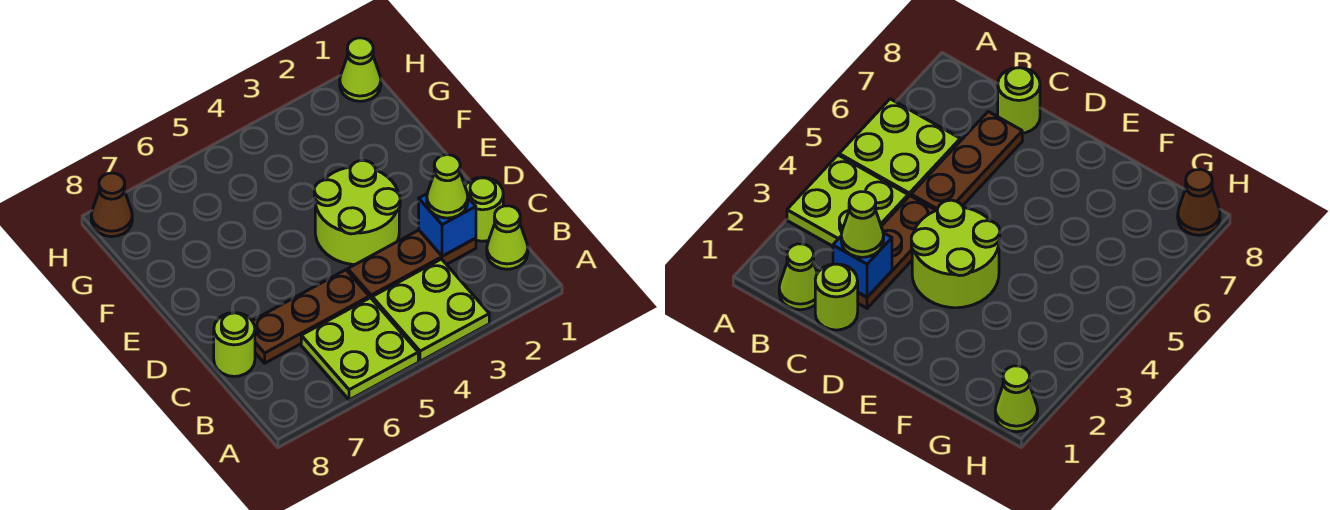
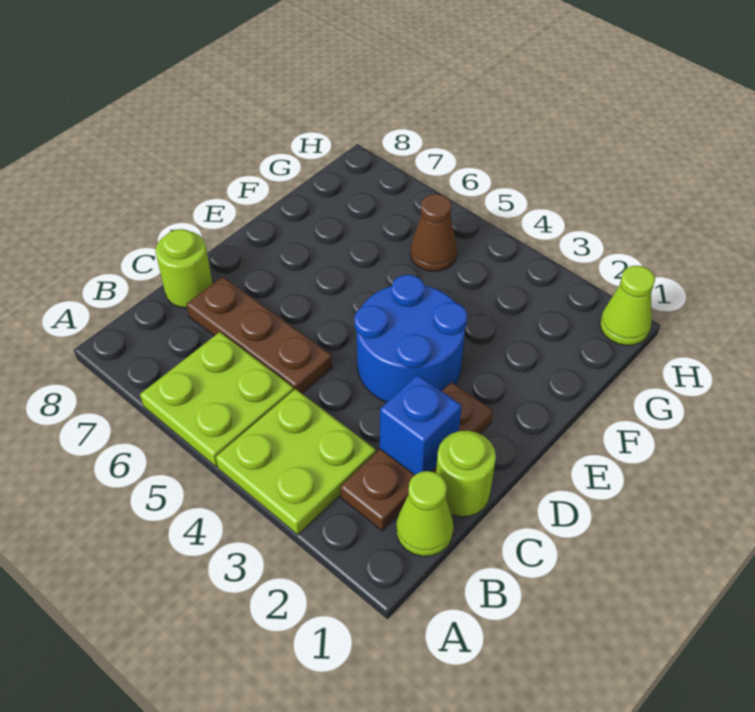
brown plate C2:C4 level 1 -> brown plate B2:D2 level 1
lime cone C2 level 3 -> none
lime round brick D3:E4 level 1 -> blue round brick D3:E4 level 1
brown cone H8 level 1 -> brown cone G5 level 1

